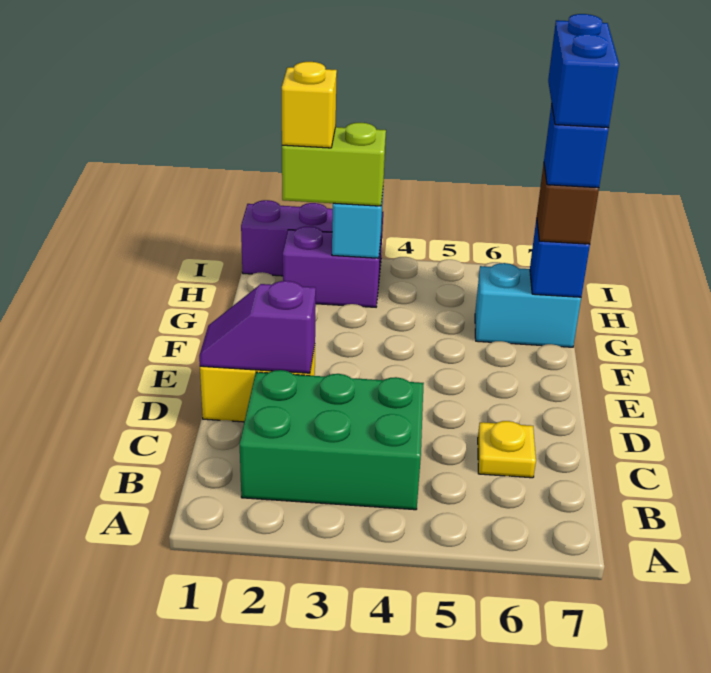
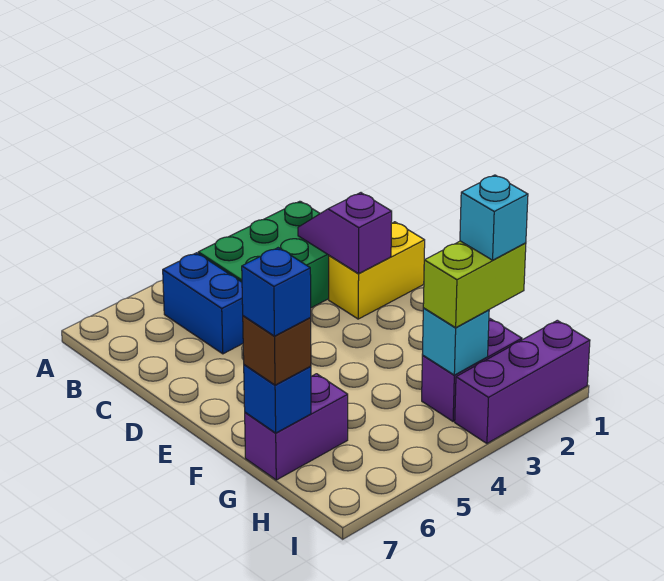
yellow plate C6 level 1 -> none
purple slope D1:D2 level 2 top 2 -> purple slope C2:D2 level 2 top D
cyan brick G6:G7 level 1 -> purple brick G6:G7 level 1
blue brick G7:H7 level 5 -> blue brick B5:C5 level 1
yellow brick H2 level 4 -> cyan brick H2 level 4

